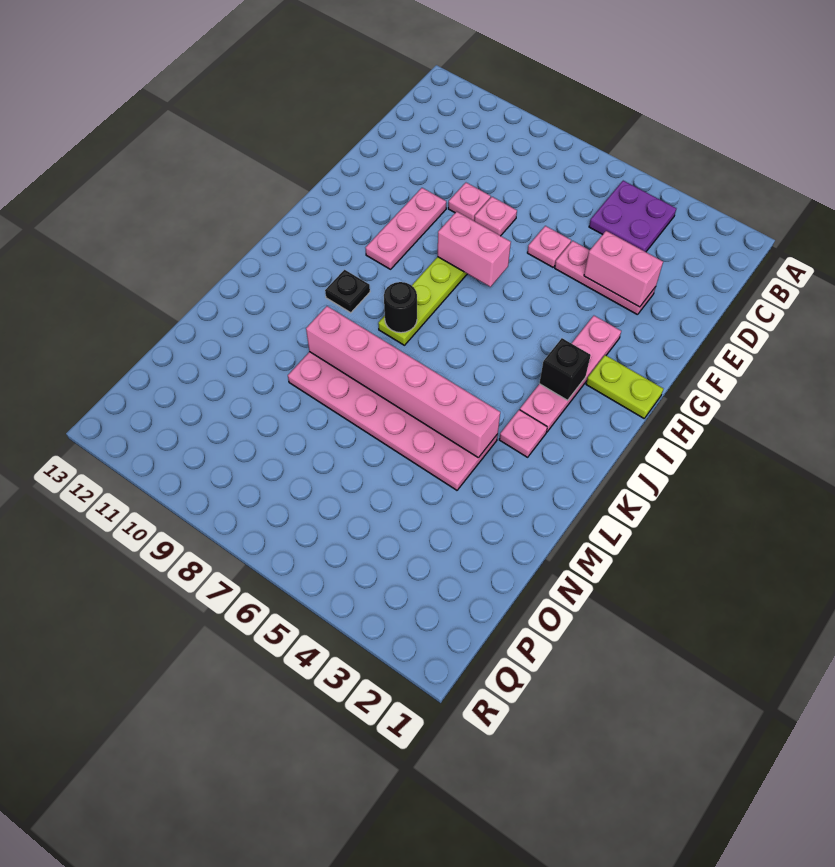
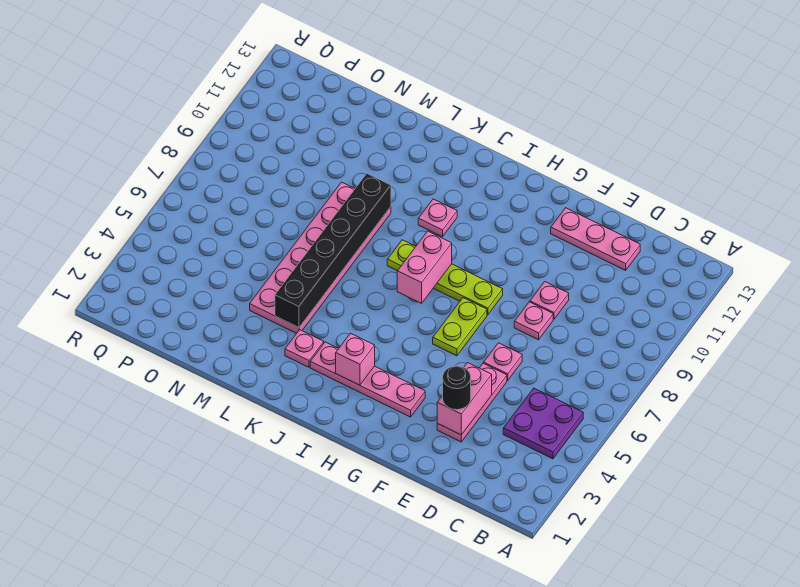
pink plate F10:H10 level 1 -> pink plate D12:F12 level 1
pink brick G7:G8 level 2 -> pink brick I7:I8 level 2
lime plate H1:H2 level 1 -> lime plate G6:G7 level 1
black brick I3 level 2 -> pink brick I3 level 2
black round brick J8 level 2 -> black round brick E3 level 3
black plate J10 level 1 -> pink plate J10 level 1
pink brick L4:L9 level 2 -> black brick L4:L9 level 2

